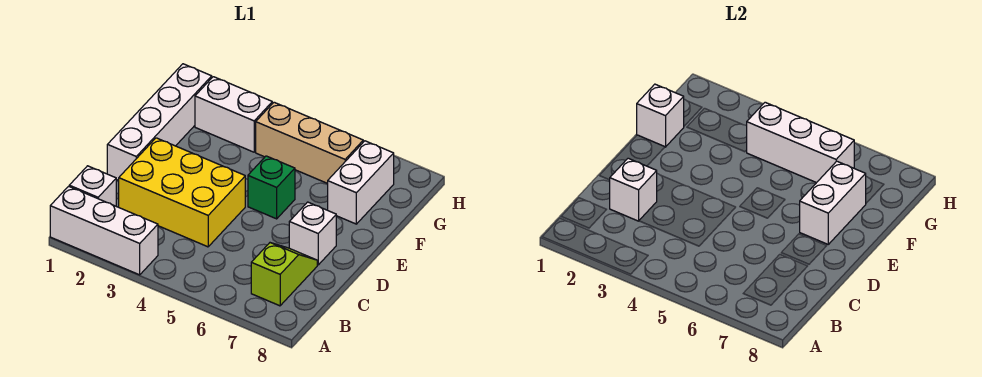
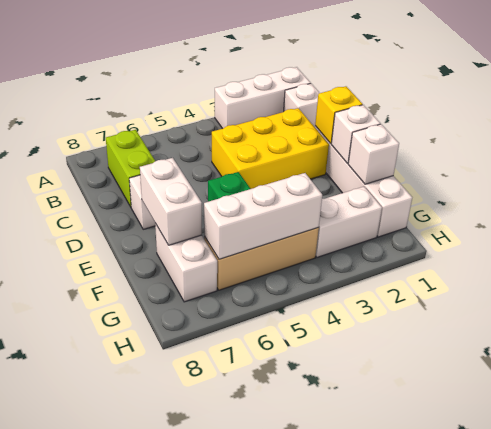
lime slope B7:C7 level 1 top B -> lime brick B7:C7 level 1
white brick C2 level 2 -> white brick E1 level 2
none -> yellow brick D1 level 2

